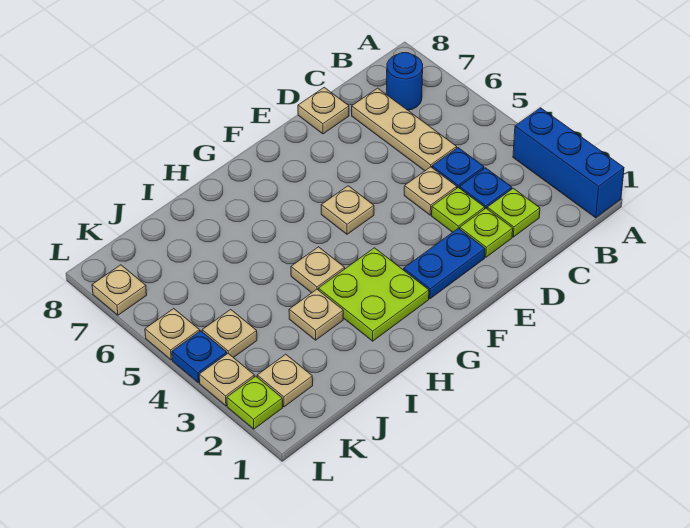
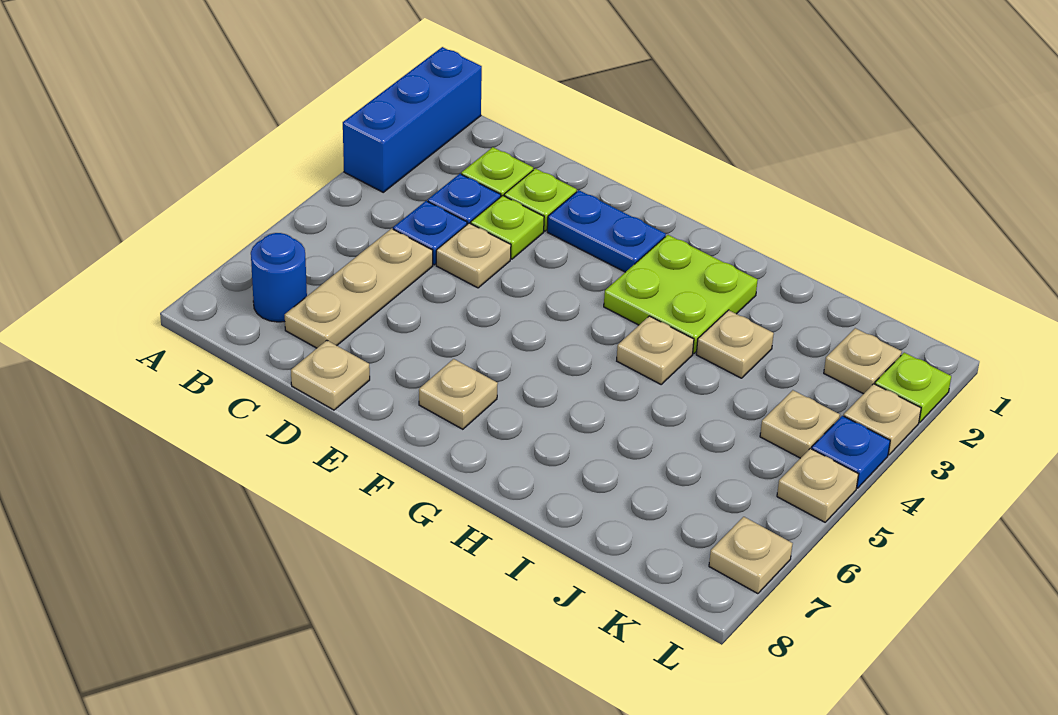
tan plate F5 level 1 -> tan plate F7 level 1

